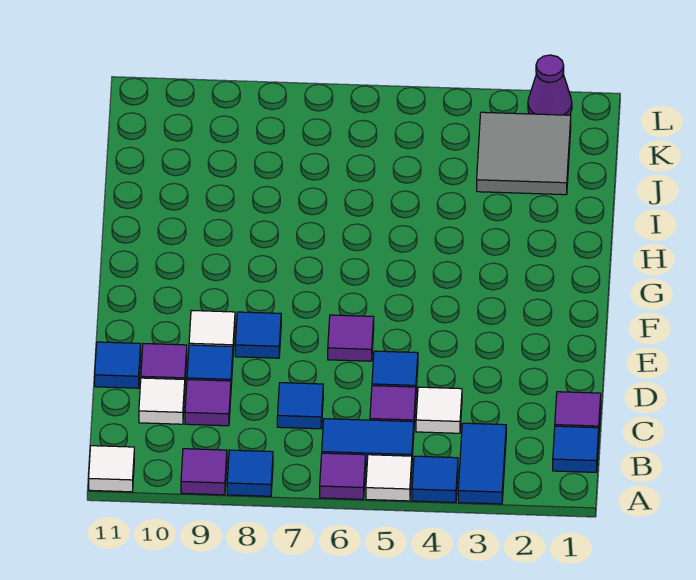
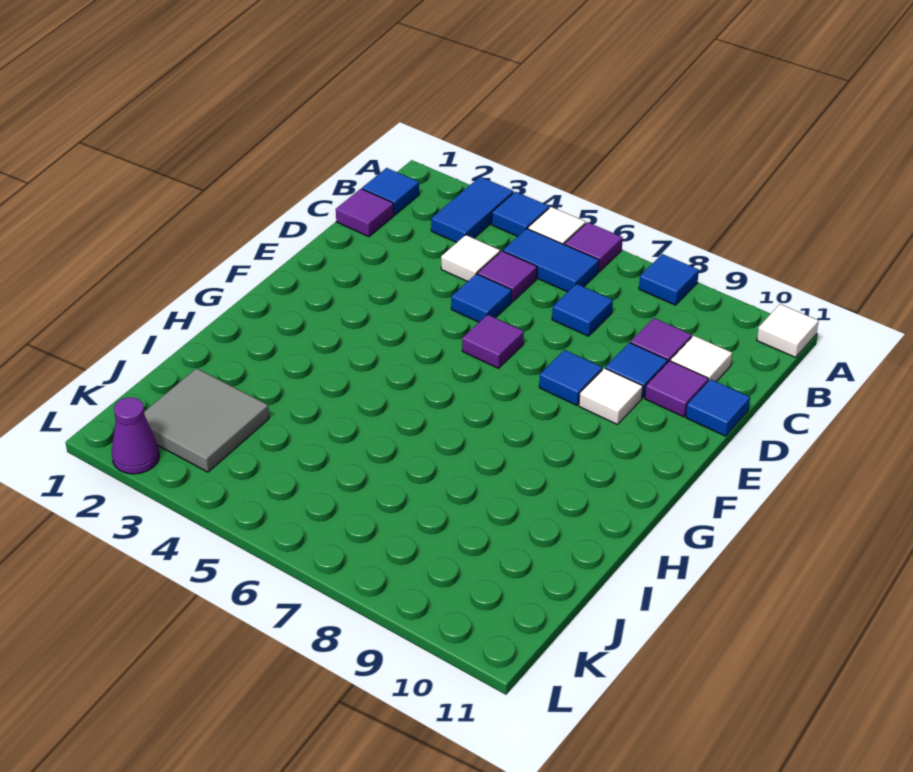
purple tile A9 level 1 -> none

